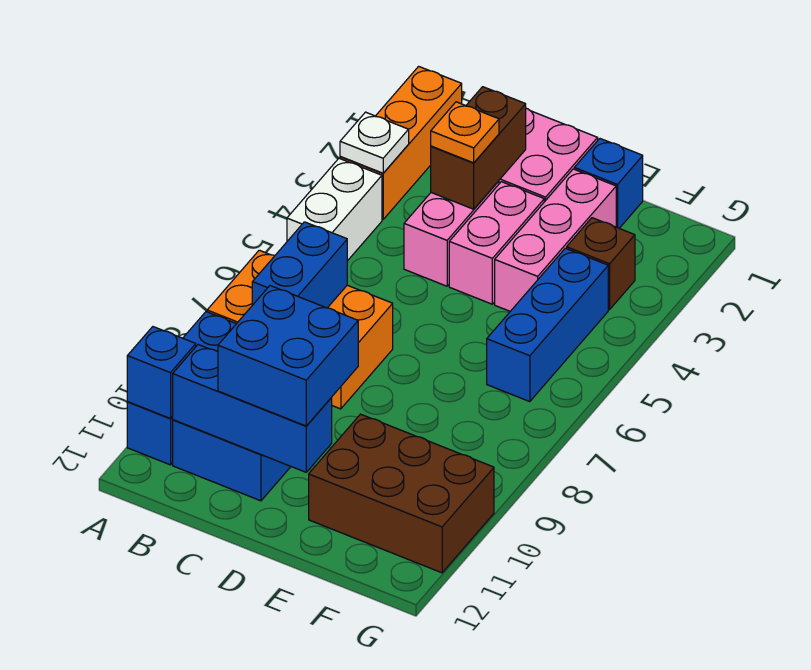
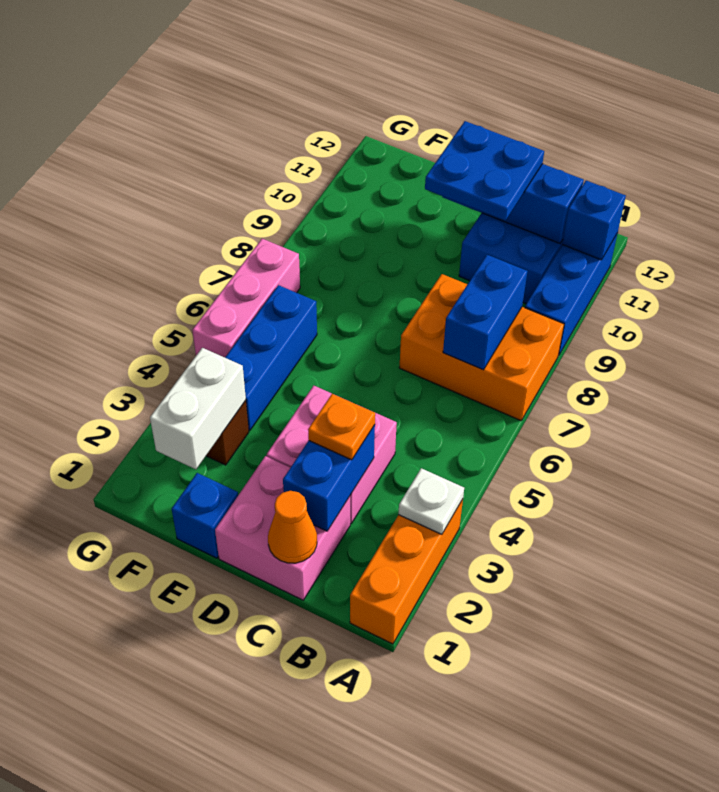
white brick A4:A5 level 1 -> white brick F2:F3 level 2
none -> orange cone C1 level 2
brown brick C2:C3 level 2 -> blue brick C2:C3 level 2
blue brick C10:D11 level 3 -> blue plate C10:D11 level 3
pink brick E2:E4 level 1 -> pink brick G5:G7 level 1
brown brick E10:G11 level 1 -> none

